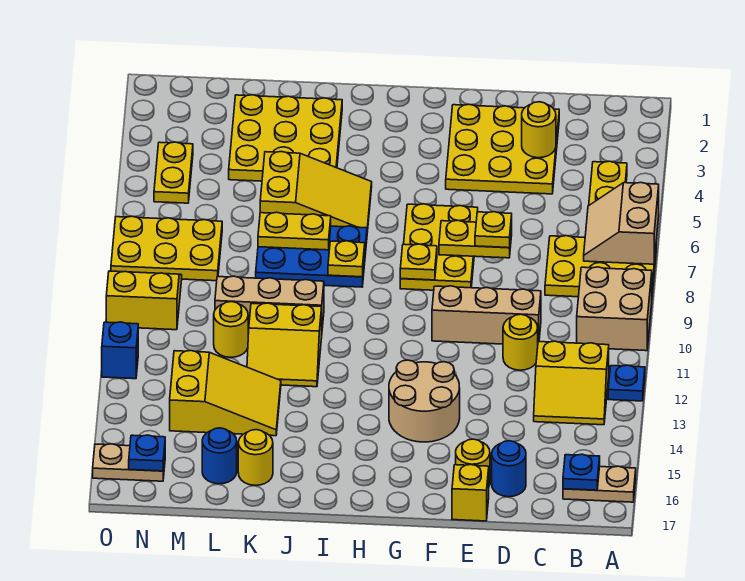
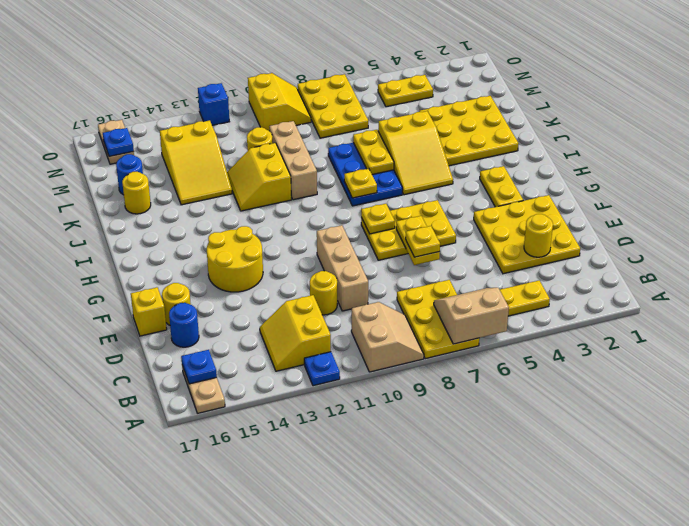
tan brick A9:B10 level 1 -> tan slope A9:B10 level 1 top 10
tan round brick F13:G14 level 1 -> yellow round brick F13:G14 level 1
none -> yellow plate G3:H3 level 1

